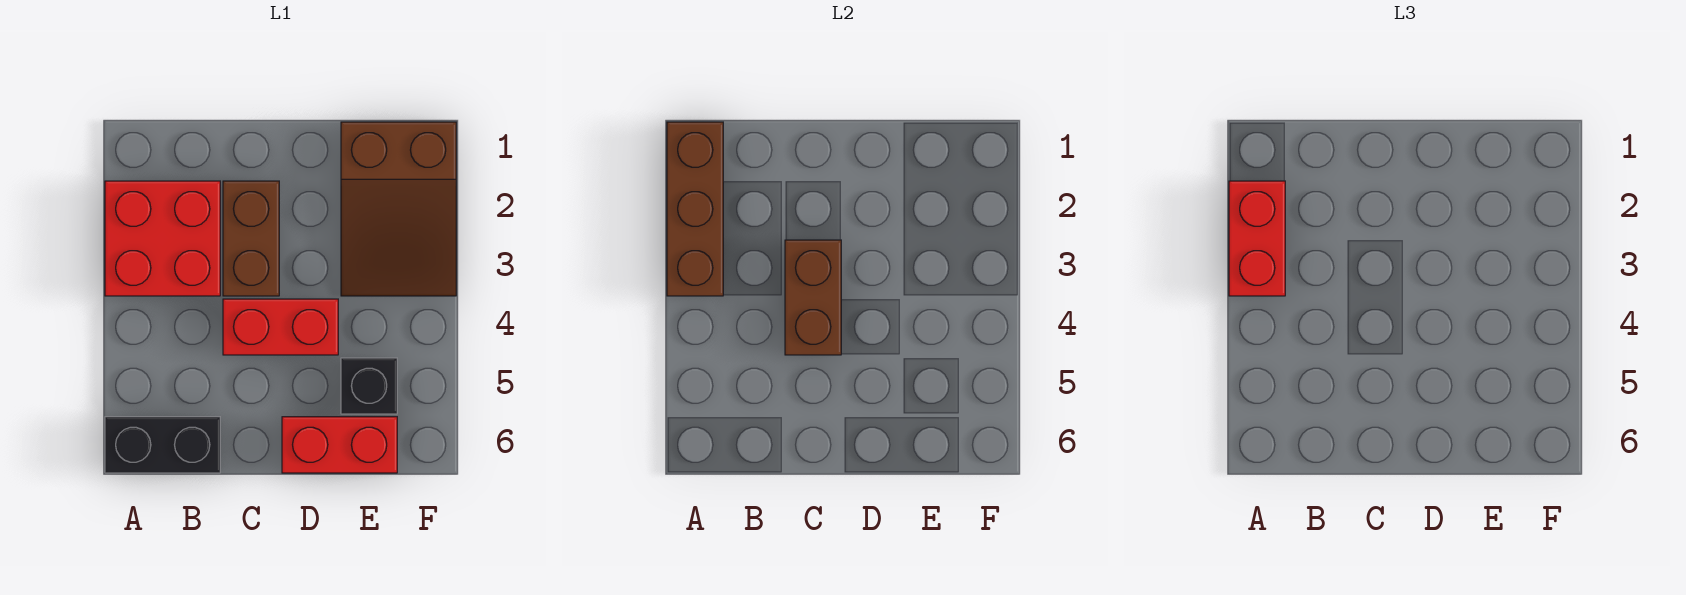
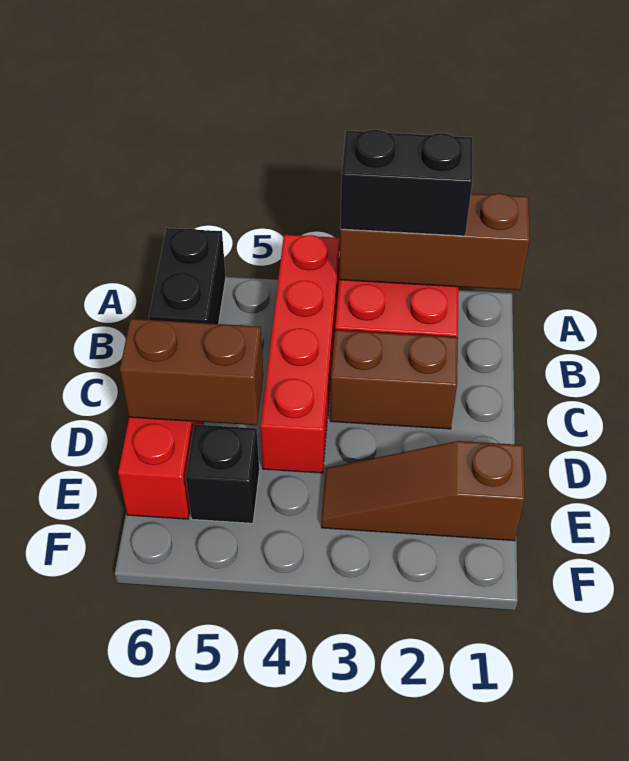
red brick A2:A3 level 3 -> black brick A2:A3 level 3
brown brick C3:C4 level 2 -> brown brick D5:D6 level 2
red brick C4:D4 level 1 -> red brick A4:D4 level 1
brown slope E1:F3 level 1 top 1 -> brown slope E1:E3 level 1 top 1

